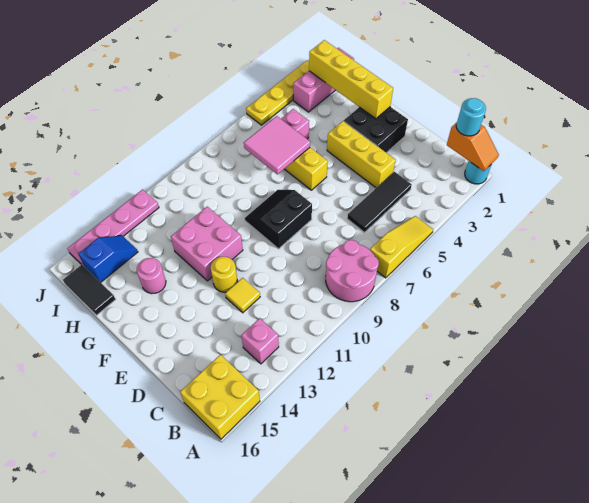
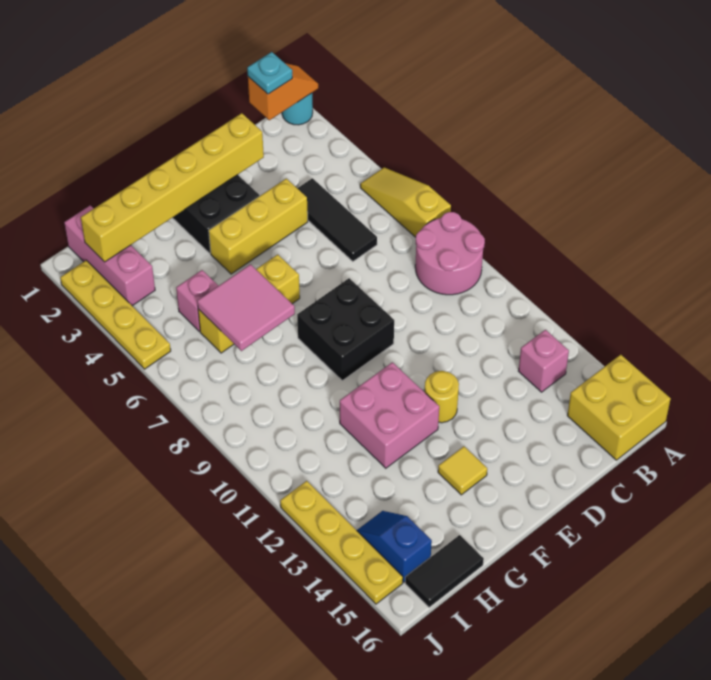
cyan round brick B1 level 3 -> cyan plate B1 level 3
yellow tile D12 level 1 -> yellow tile F14 level 1
black slope E8:F9 level 1 top E -> black brick E8:F9 level 1
yellow brick F2:I2 level 2 -> yellow brick D2:I2 level 2
pink round brick G14 level 1 -> none
pink plate J12:J15 level 1 -> yellow plate J12:J15 level 1

